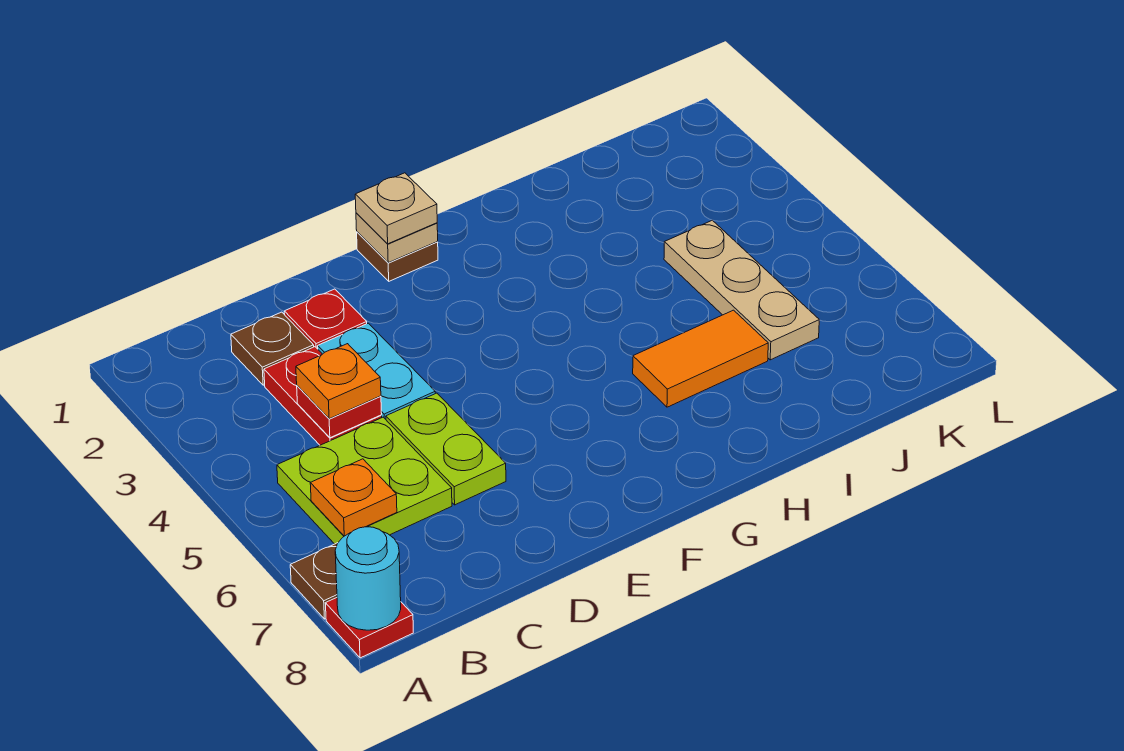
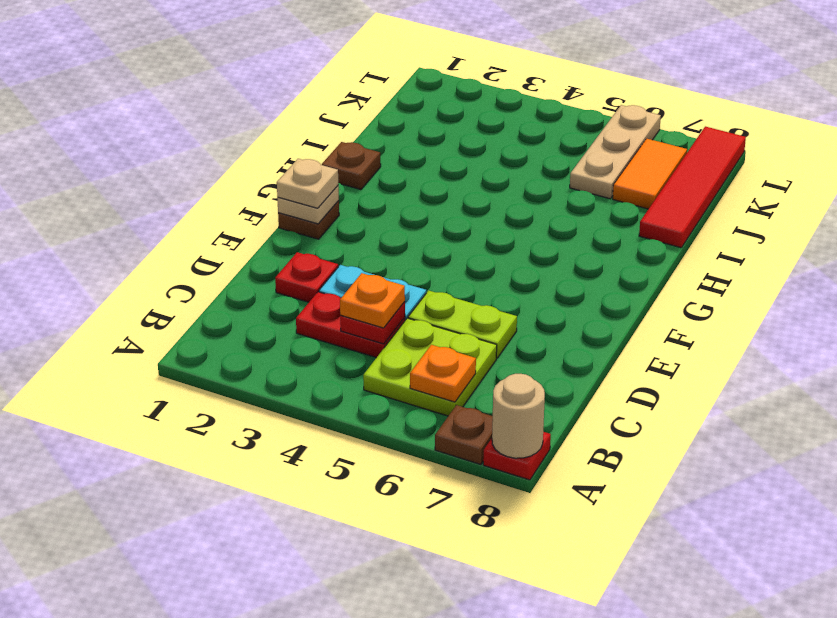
cyan round brick A8 level 2 -> tan round brick A8 level 2
brown plate C2 level 1 -> brown plate H1 level 1
orange tile H6:I6 level 1 -> orange tile J7:K7 level 1
none -> red tile I8:L8 level 1
tan plate J4:J6 level 1 -> tan plate J6:L6 level 1

